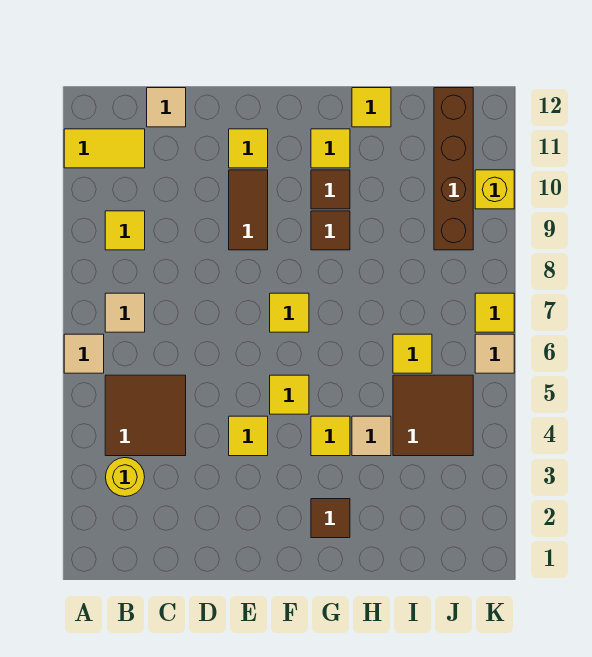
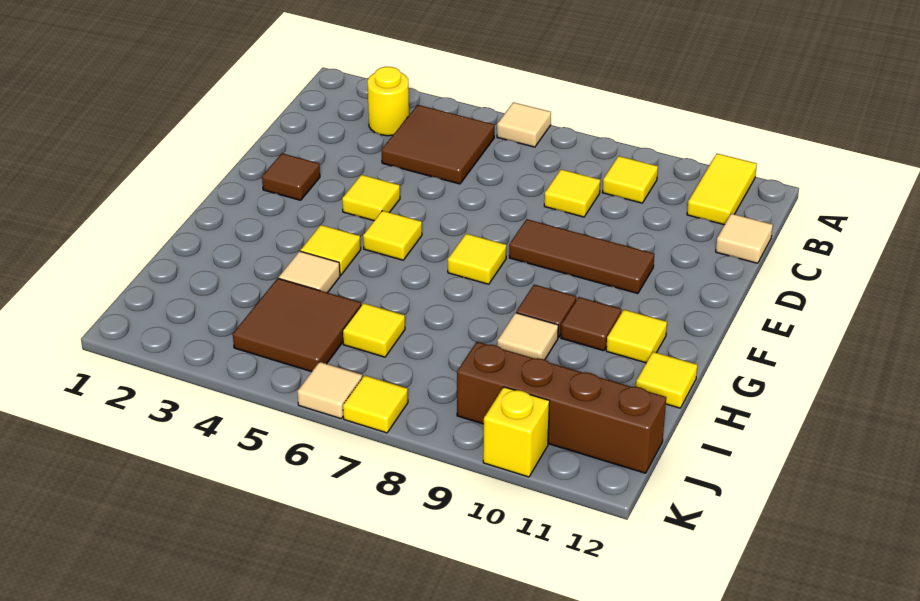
tan tile B7 level 1 -> tan tile H9 level 1
brown tile E9:E10 level 1 -> brown tile E8:E10 level 1
yellow tile E11 level 1 -> yellow tile C8 level 1
brown tile G2 level 1 -> brown tile E2 level 1

